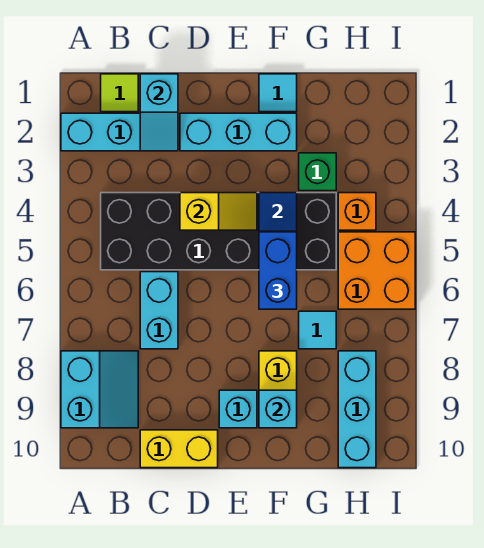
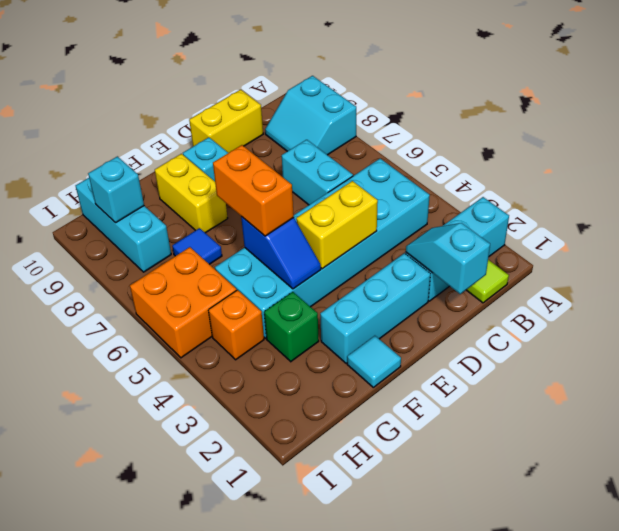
black brick B4:G5 level 1 -> cyan brick B4:G5 level 1
yellow slope D4:E4 level 2 top D -> yellow brick D4:E4 level 2
blue brick F5:F6 level 3 -> orange brick F5:F6 level 3
cyan brick F9 level 2 -> cyan brick H9 level 2
cyan tile G7 level 1 -> blue tile G7 level 1

